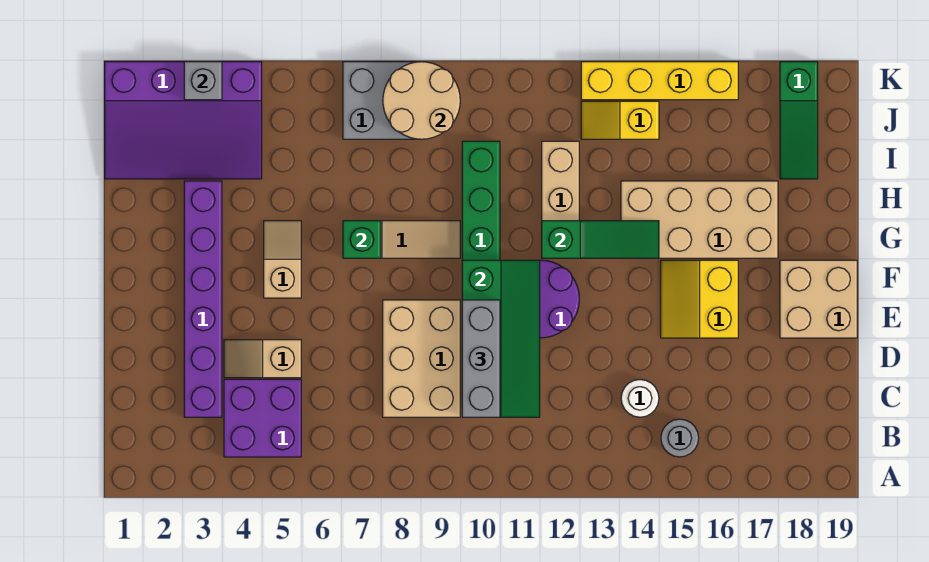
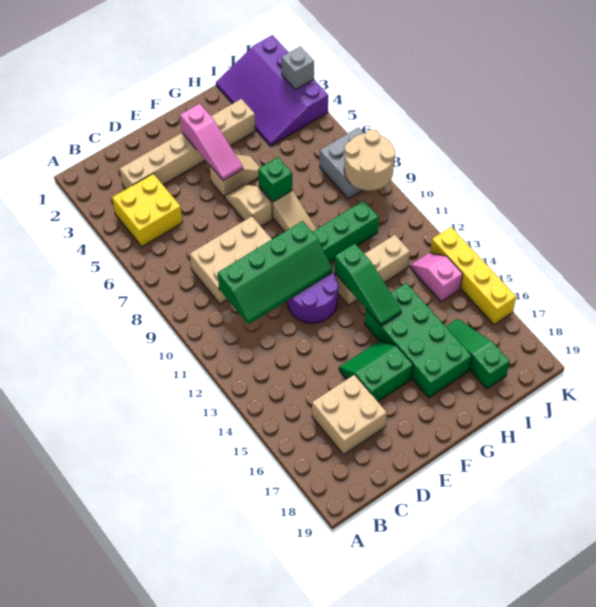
purple brick B4:C5 level 1 -> yellow brick B4:C5 level 1
grey round brick B15 level 1 -> none
purple brick C3:H3 level 1 -> tan brick C3:H3 level 1
grey brick C10:E10 level 3 -> none
white round brick C14 level 1 -> none
tan slope D4:D5 level 1 top 5 -> tan slope F6:F7 level 1 top 7
yellow slope E15:F16 level 1 top 16 -> green slope E15:F16 level 1 top 16
tan brick E18:F19 level 1 -> tan brick C16:D17 level 1
none -> pink slope F3:F5 level 2 top 3
tan brick G14:H17 level 1 -> green brick G14:H17 level 1
green slope I18:K18 level 1 top K -> green slope I16:I18 level 1 top 18
yellow slope J13:J14 level 1 top 14 -> pink slope J13:J14 level 1 top 14

